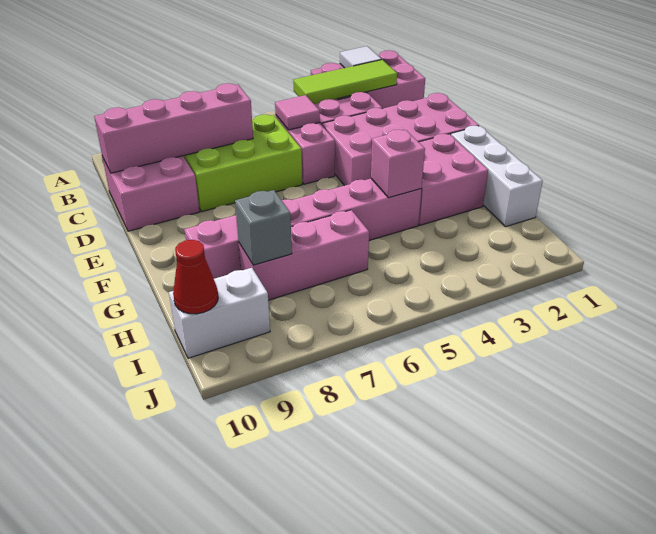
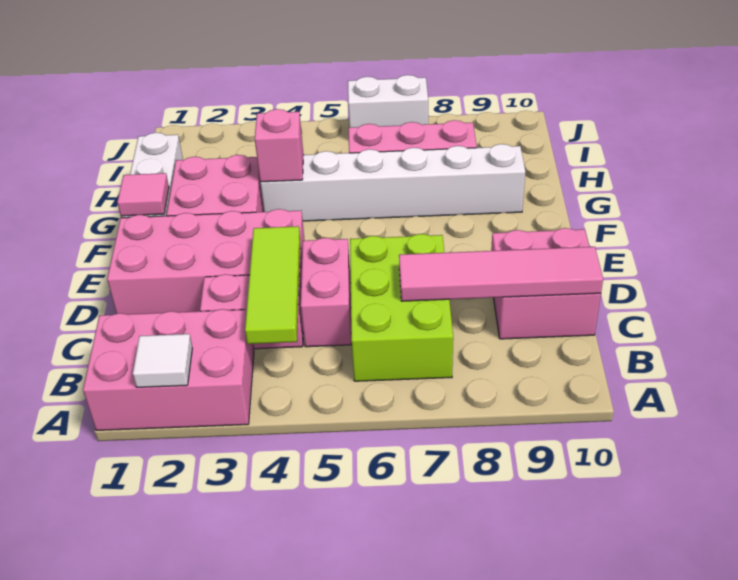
lime tile B2:B4 level 2 -> lime tile B4:D4 level 2
pink tile C5 level 2 -> pink tile F1 level 2
lime brick C6:D8 level 1 -> lime brick B6:D7 level 1
pink brick C7:C10 level 2 -> pink tile C7:C10 level 2
pink brick G4:G9 level 1 -> white brick G4:G9 level 1
grey brick H8 level 2 -> none
white brick I9:I10 level 1 -> white brick J6:J7 level 1
red cone I10 level 2 -> none

